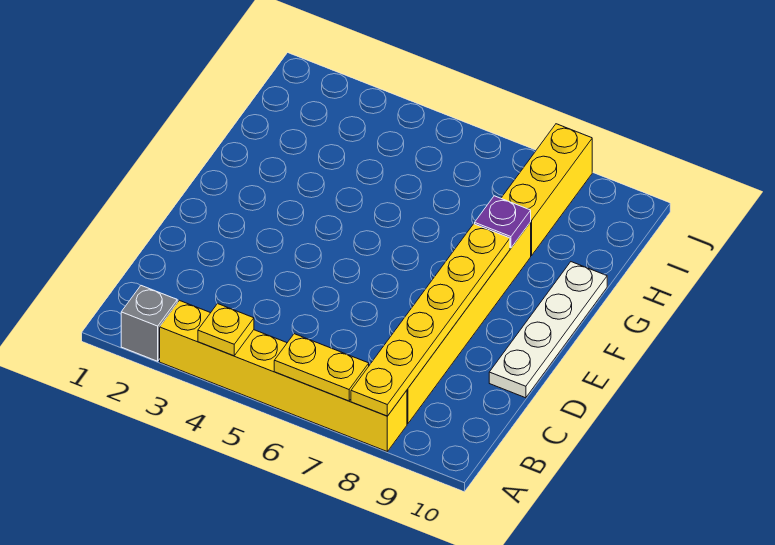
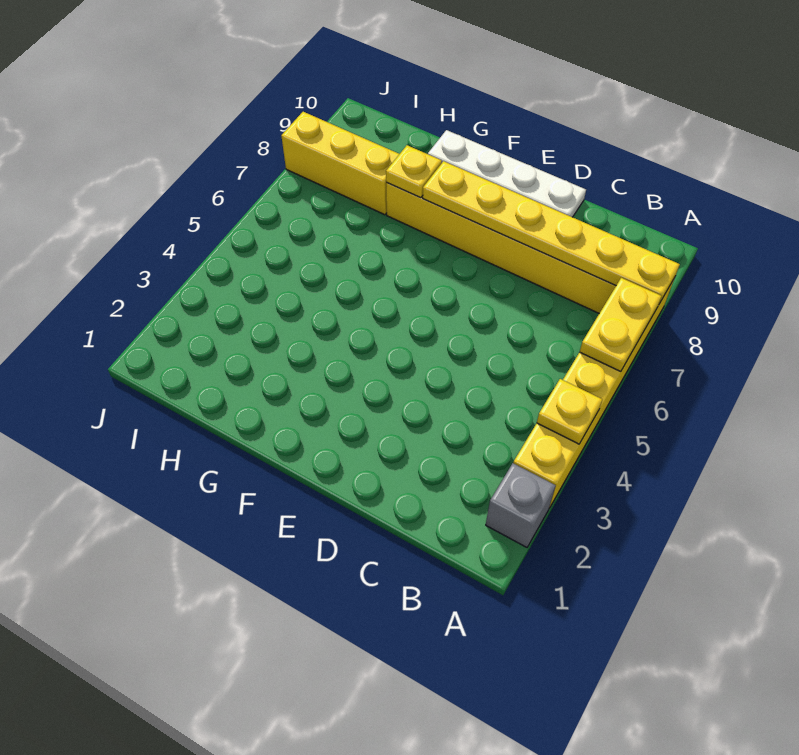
purple plate G8 level 2 -> yellow plate G8 level 2

